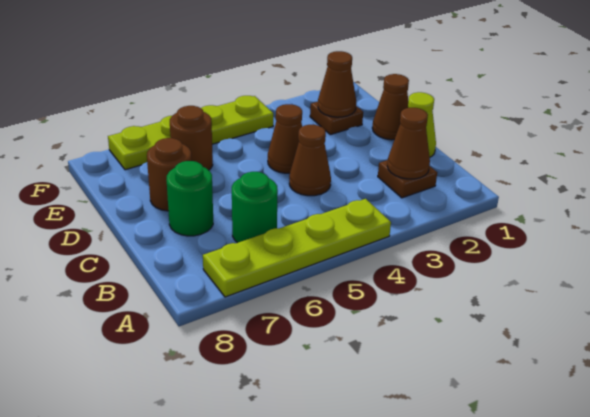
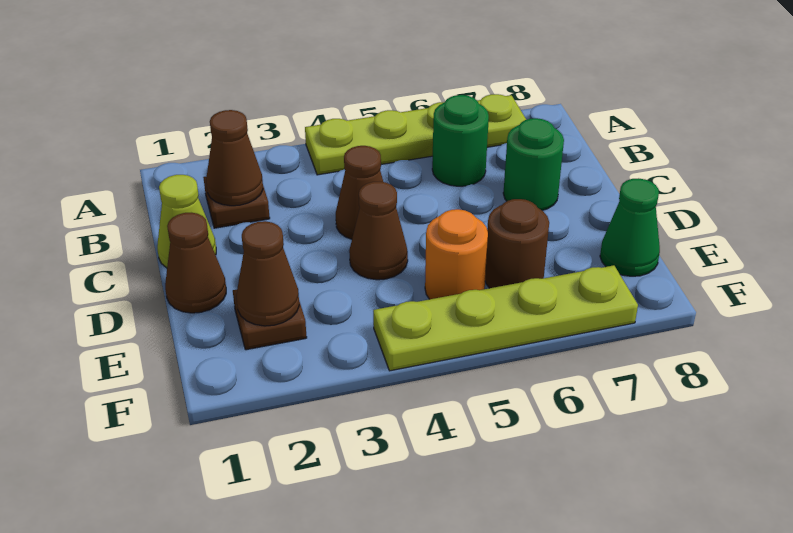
brown round brick D7 level 1 -> none
none -> orange round brick E5 level 1
none -> green cone E8 level 1

